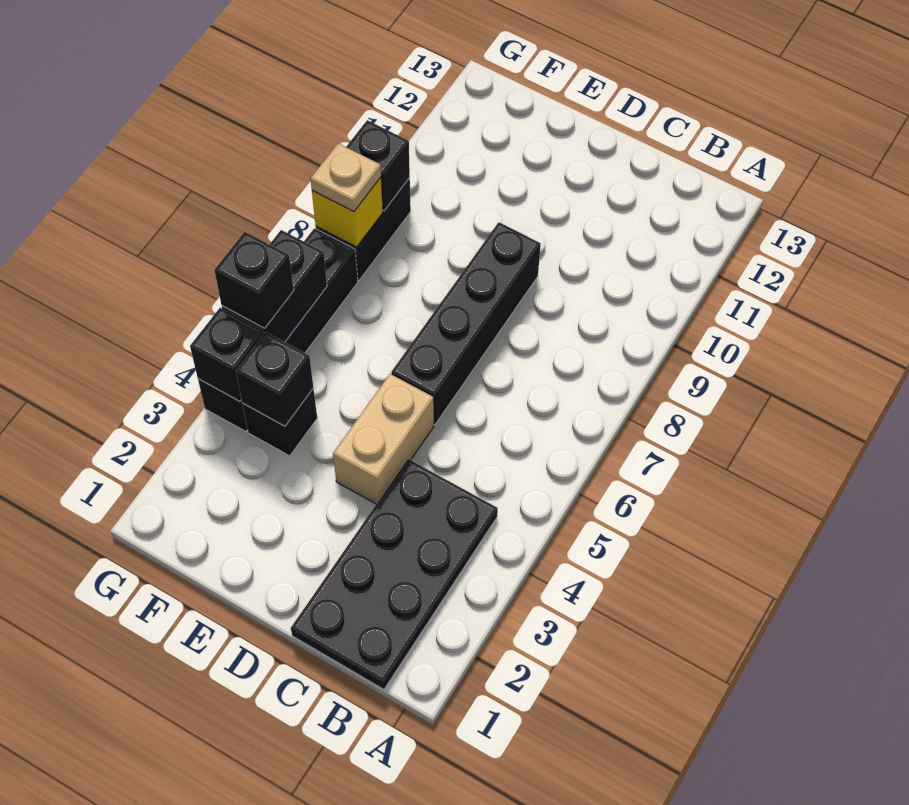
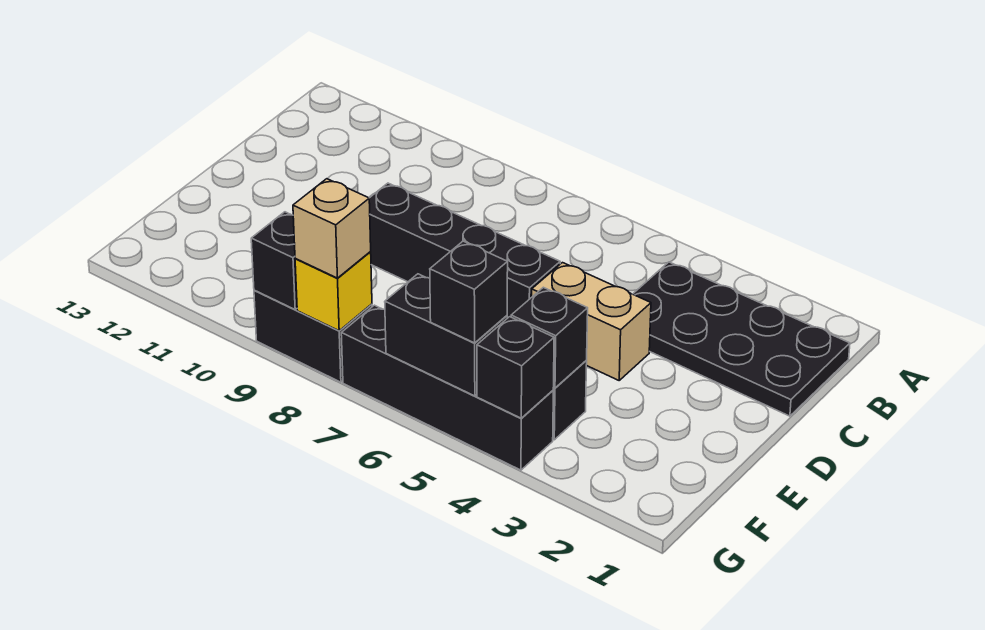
tan plate G8 level 3 -> tan brick G8 level 3

